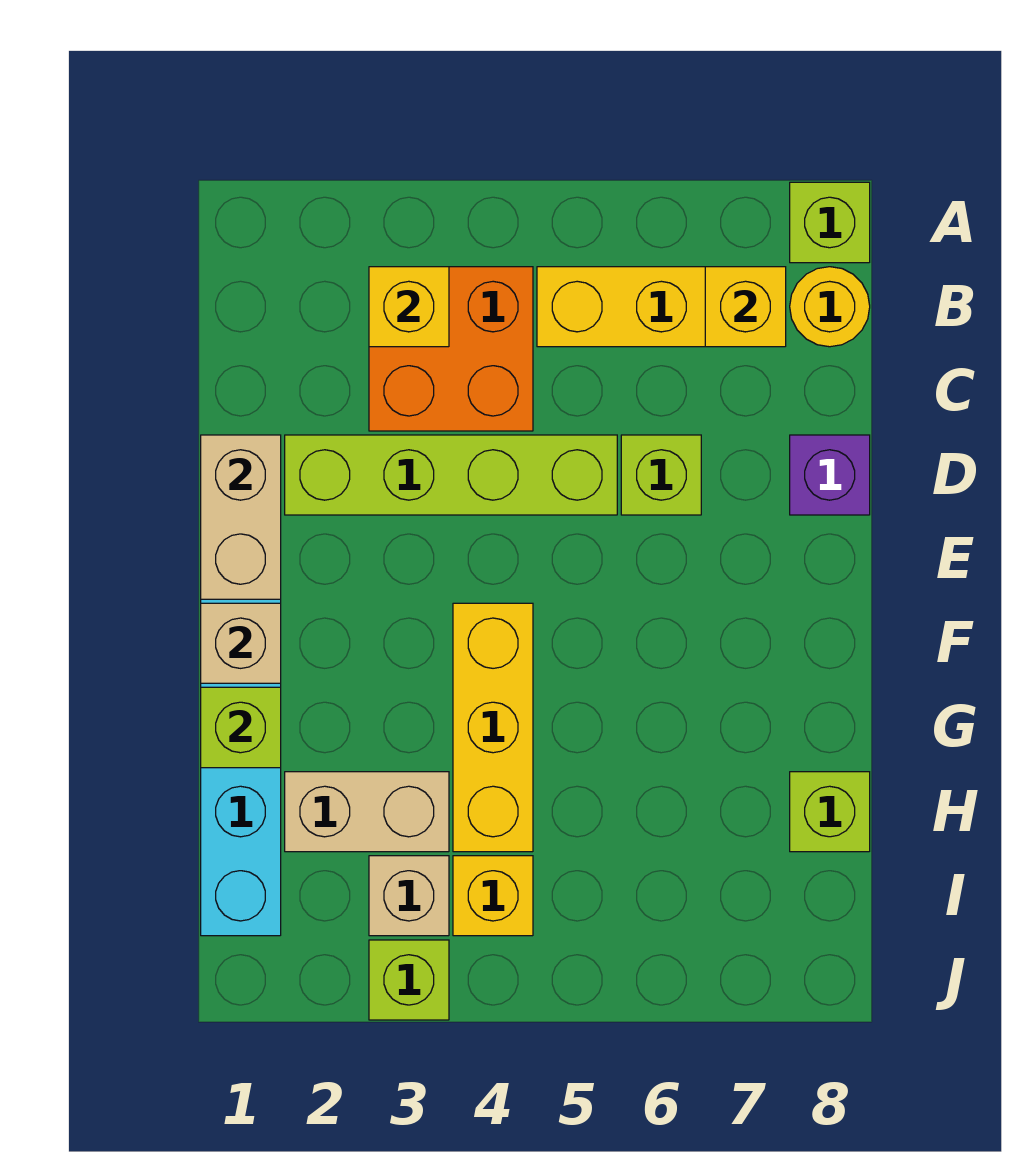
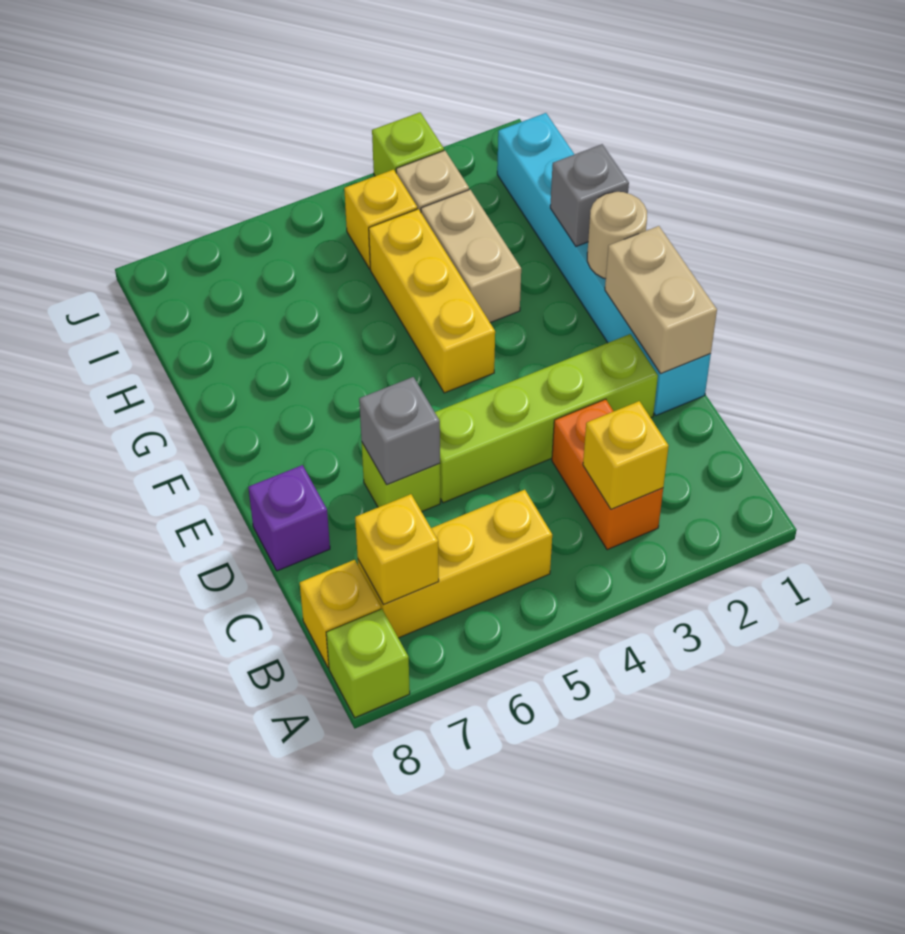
orange brick B3:C4 level 1 -> orange brick B3:C3 level 1
yellow round brick B8 level 1 -> yellow brick B8 level 1
none -> grey brick D6 level 2
tan brick F1 level 2 -> tan round brick F1 level 2
lime brick G1 level 2 -> grey brick G1 level 2
tan brick H2:H3 level 1 -> tan brick G3:H3 level 1
lime brick H8 level 1 -> none

